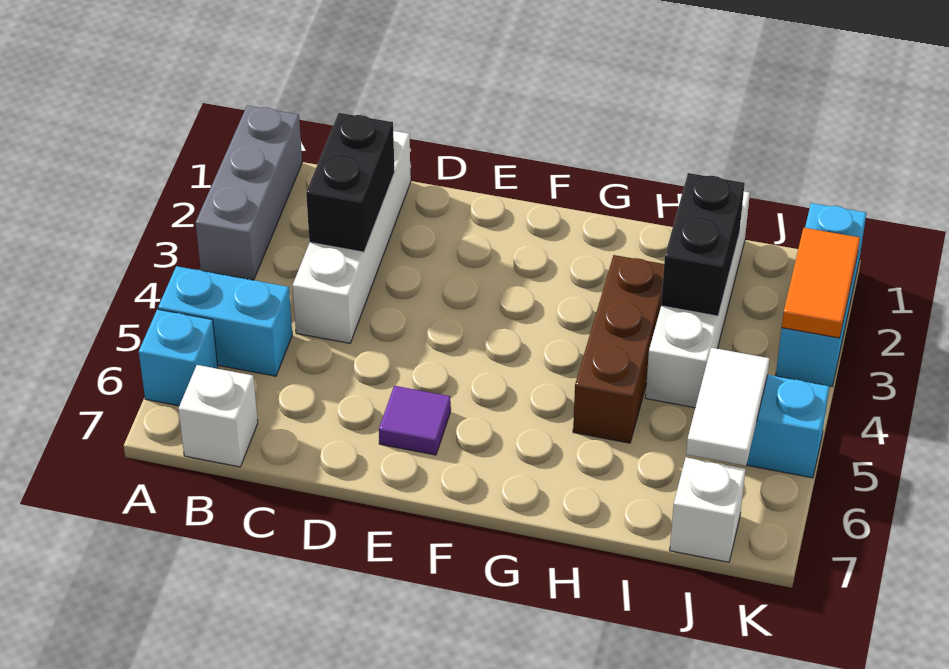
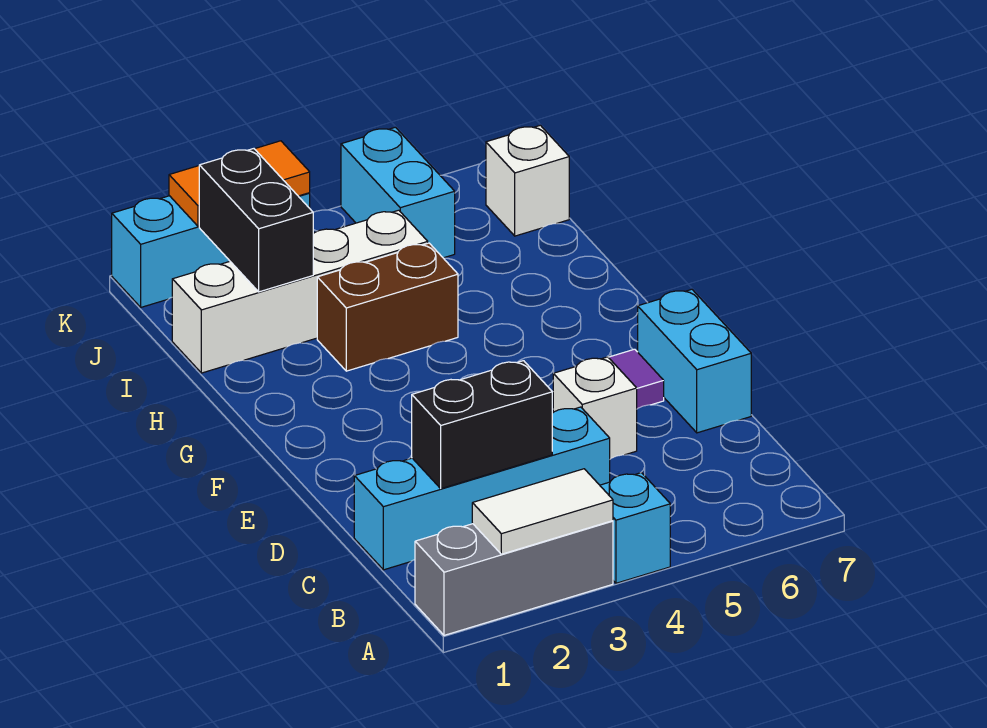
cyan brick A5:B5 level 1 -> cyan brick D7:E7 level 1
cyan brick A6 level 1 -> cyan brick A4 level 1
white brick B7 level 1 -> white brick D5 level 1
white brick C1:C4 level 1 -> cyan brick C1:C4 level 1
brown brick H3:H5 level 1 -> brown brick H3:H4 level 1
black brick I2:I3 level 2 -> black brick I2:J2 level 2
white tile J5:J6 level 2 -> white tile A2:A3 level 2

